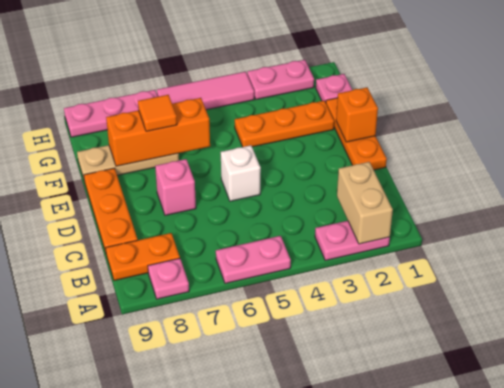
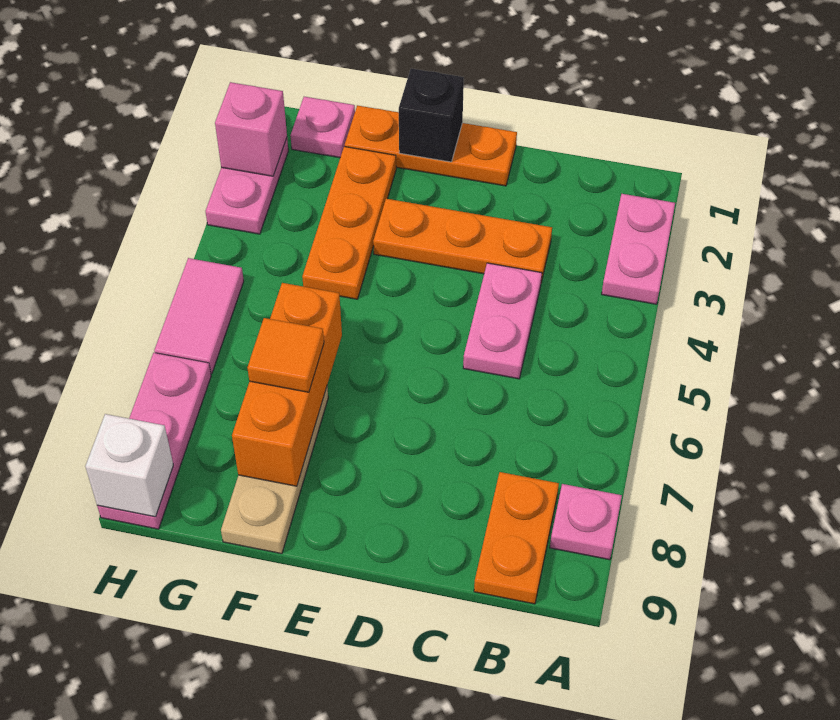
tan brick A2:B2 level 2 -> none
pink plate A5:A6 level 1 -> pink plate C4:C5 level 1
orange plate C9:E9 level 1 -> orange plate C3:E3 level 1
white brick D5 level 1 -> white brick H9 level 2
pink brick D7 level 1 -> pink brick H2 level 2
orange brick E1 level 2 -> black brick E1 level 2
pink tile H4:H6 level 1 -> pink tile H5:H6 level 1

